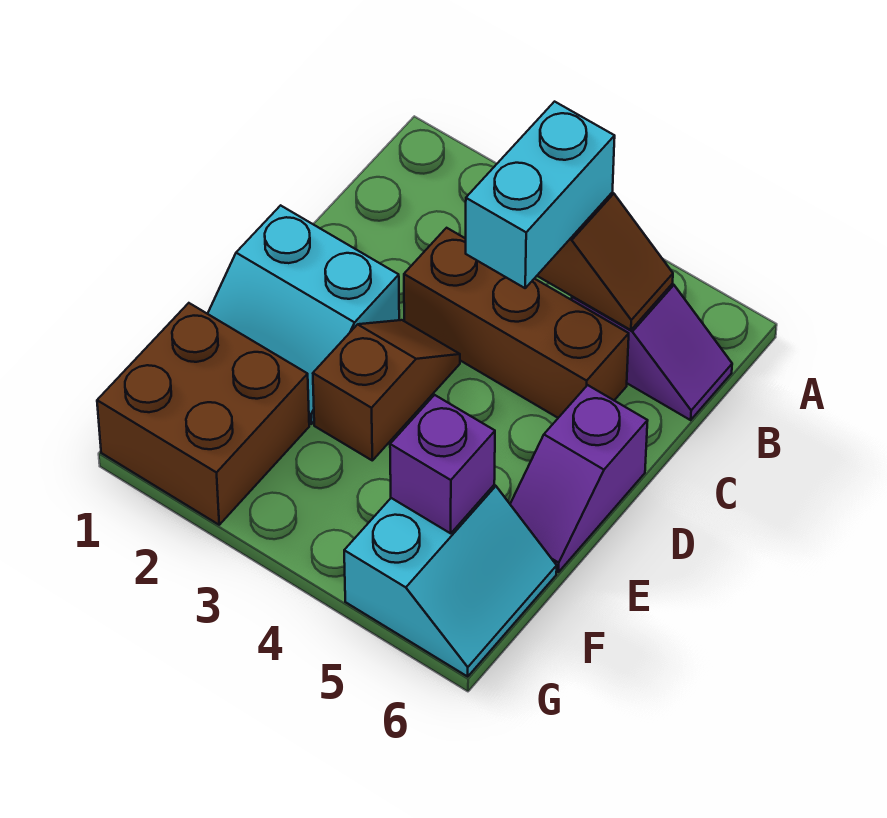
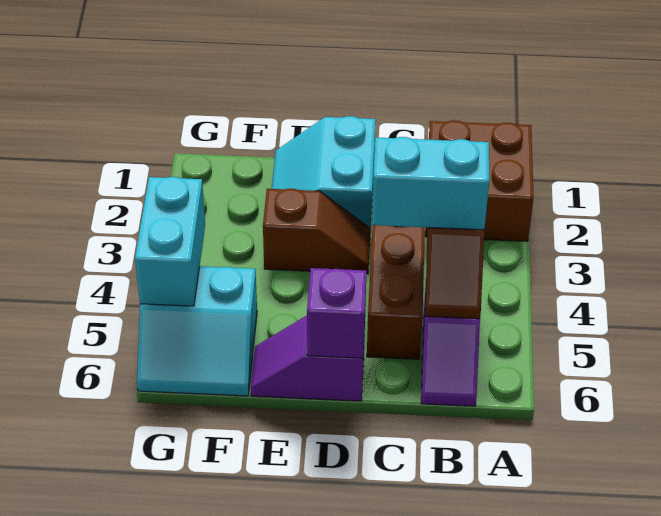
brown brick F1:G2 level 1 -> brown brick A1:B2 level 1
purple brick F5 level 2 -> purple brick D6 level 2
none -> cyan brick G4:G5 level 2

